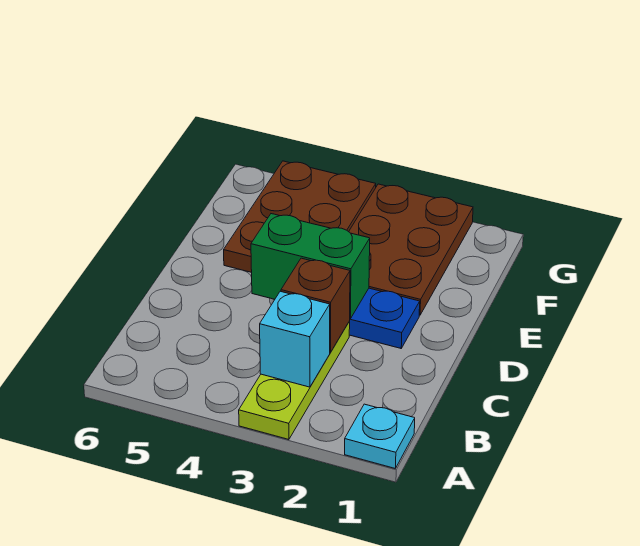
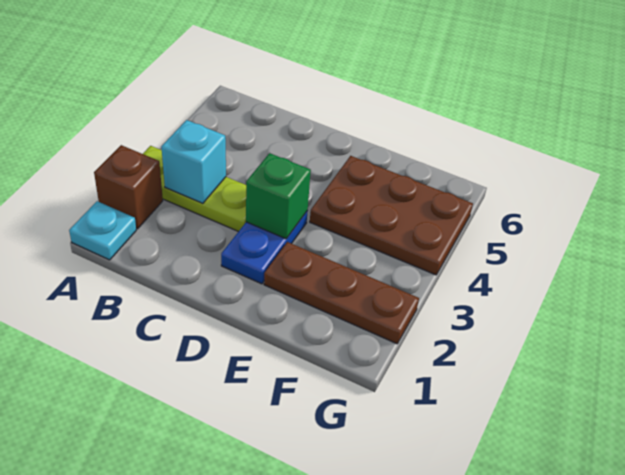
brown brick C3 level 2 -> brown brick A2 level 1
green brick D3:D4 level 2 -> green brick D3 level 2
brown plate E2:G3 level 1 -> brown plate E2:G2 level 1

